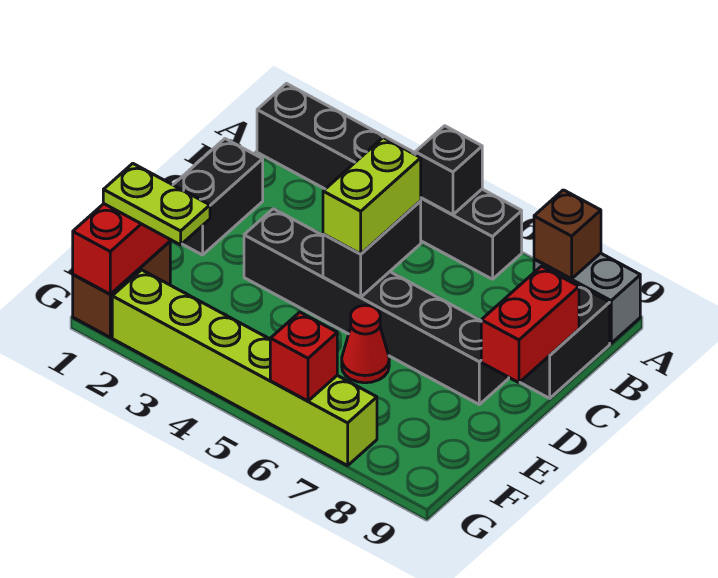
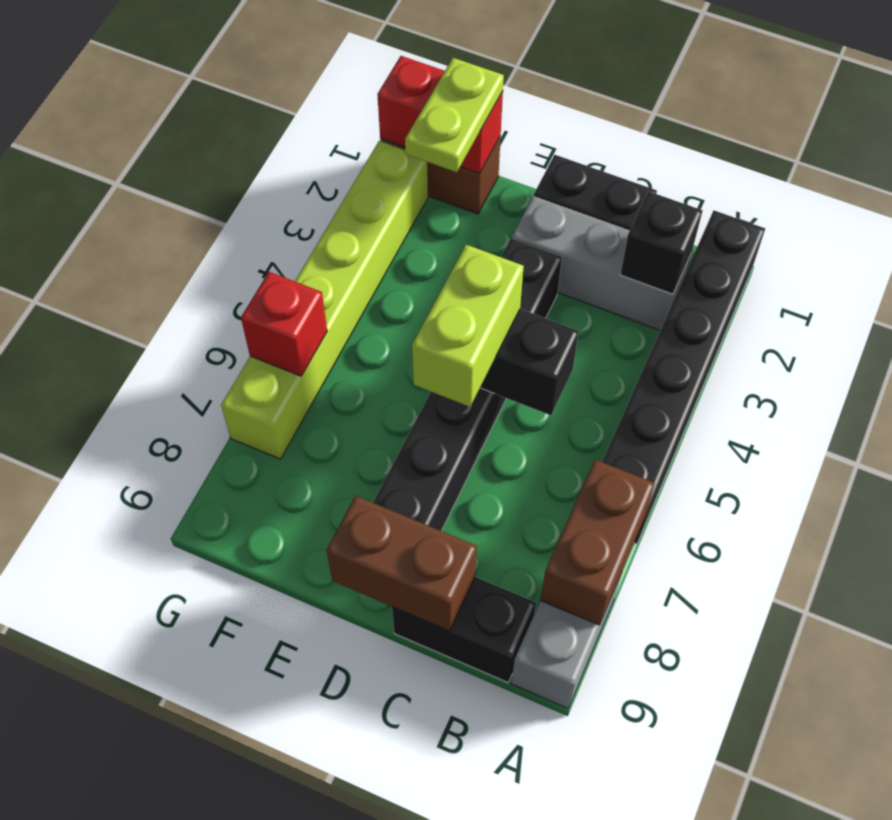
black brick A5 level 2 -> black brick B2 level 2
brown brick A8 level 2 -> brown brick A7:A8 level 2
none -> grey brick B2:D2 level 1
lime brick C5:D5 level 3 -> lime brick D5:D6 level 3
red brick C9:D9 level 2 -> brown brick C9:D9 level 2
red cone E6 level 1 -> none

